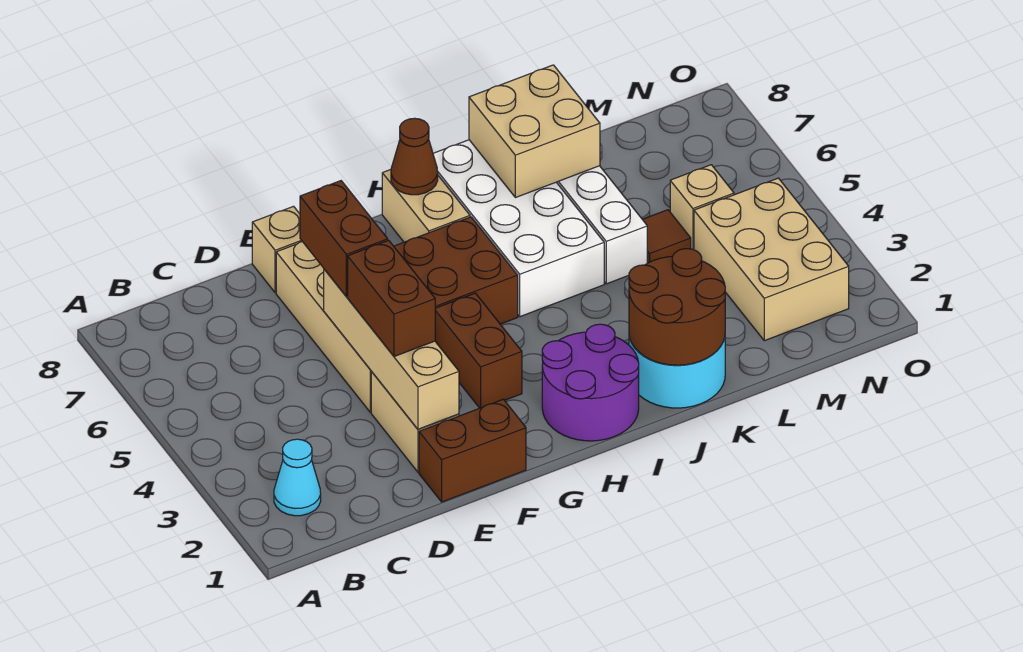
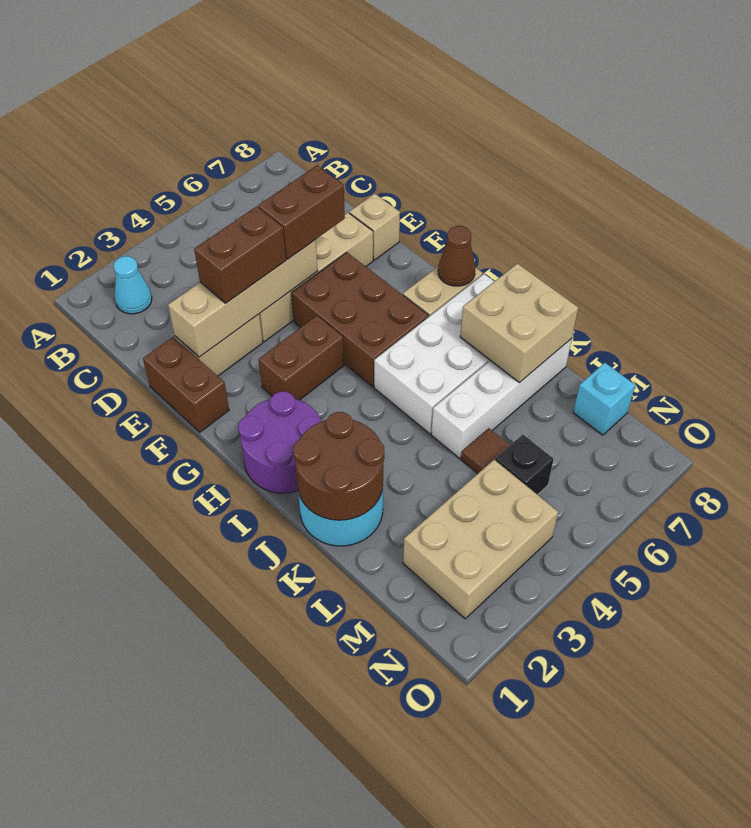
tan brick M5 level 1 -> black brick M5 level 1
none -> cyan brick M8 level 1

